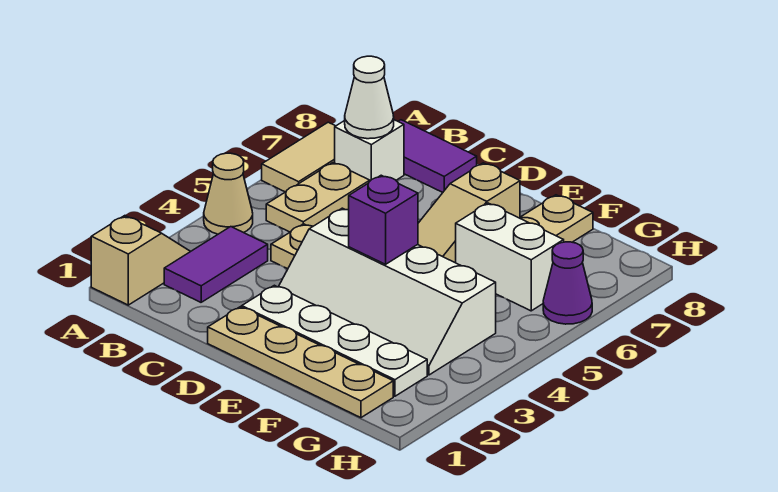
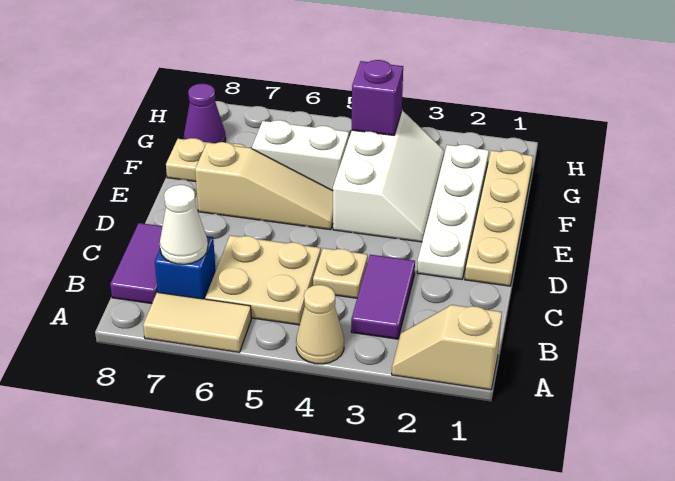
purple tile B2:B3 level 1 -> purple tile B3:C3 level 1
tan plate B5:B6 level 1 -> tan plate B5:C6 level 1
white brick B7 level 1 -> blue brick B7 level 1
white slope D3:G4 level 1 top 4 -> white slope E3:G4 level 1 top 4
purple brick E4 level 2 -> purple brick G4 level 2
white brick F6:G6 level 1 -> white brick F5:F6 level 1
purple cone H6 level 1 -> purple cone G8 level 1

